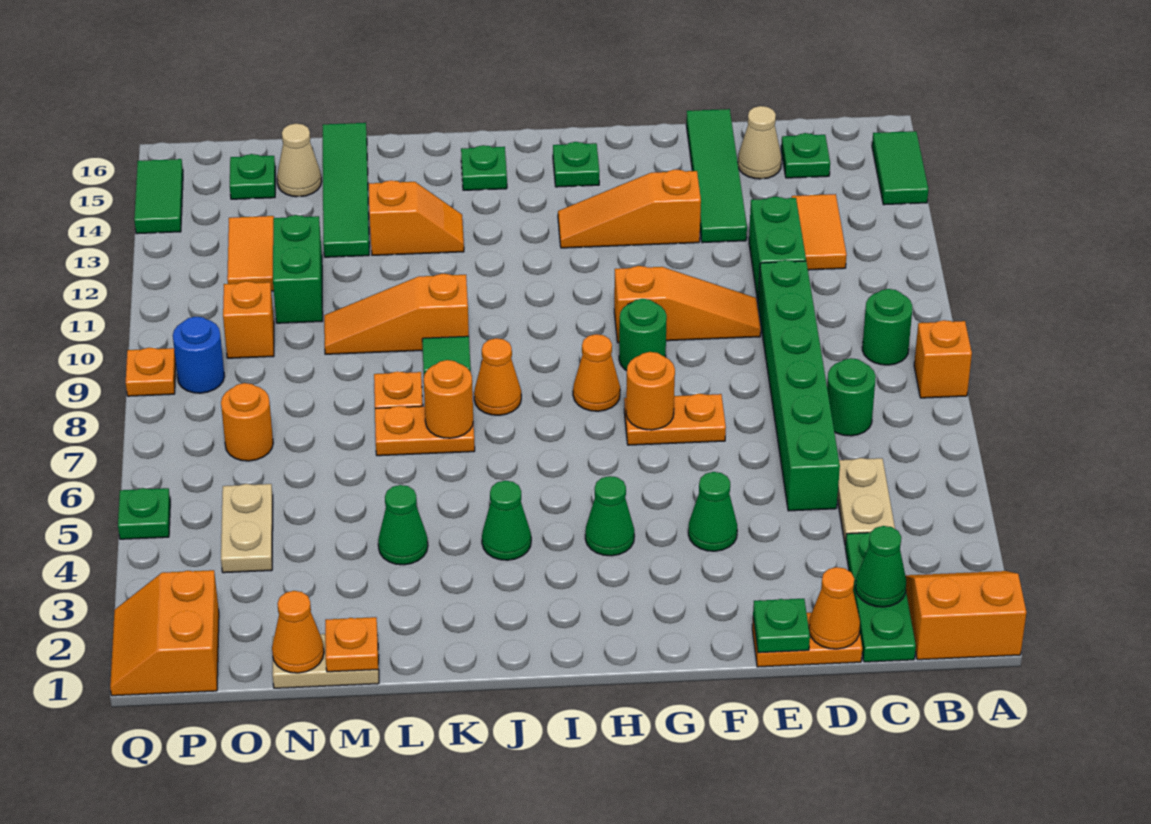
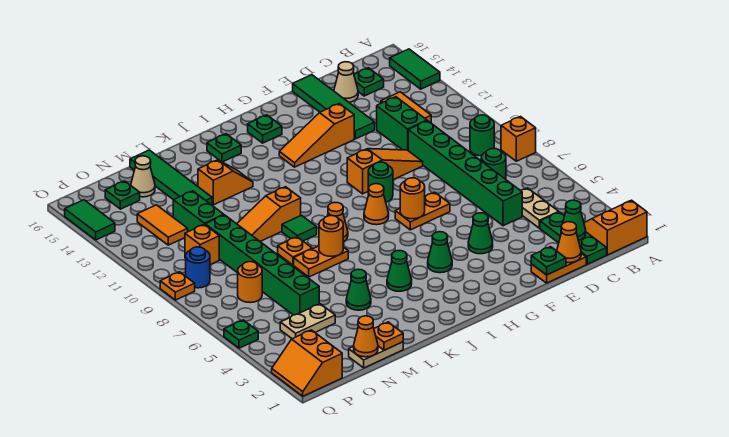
none -> green brick N5:N10 level 1
tan plate O4:O5 level 1 -> tan plate N4:O4 level 1

